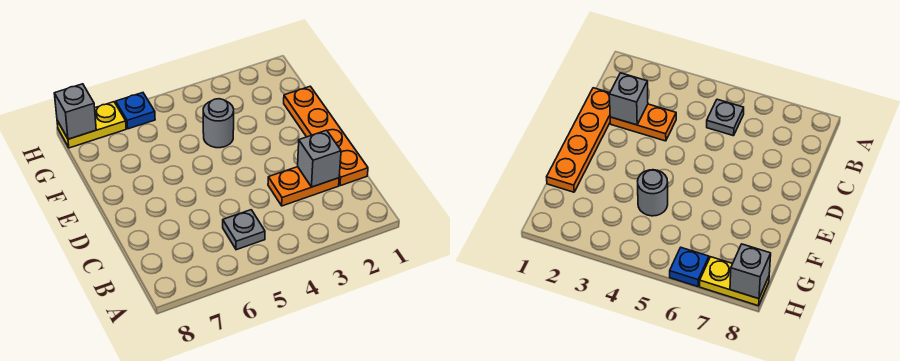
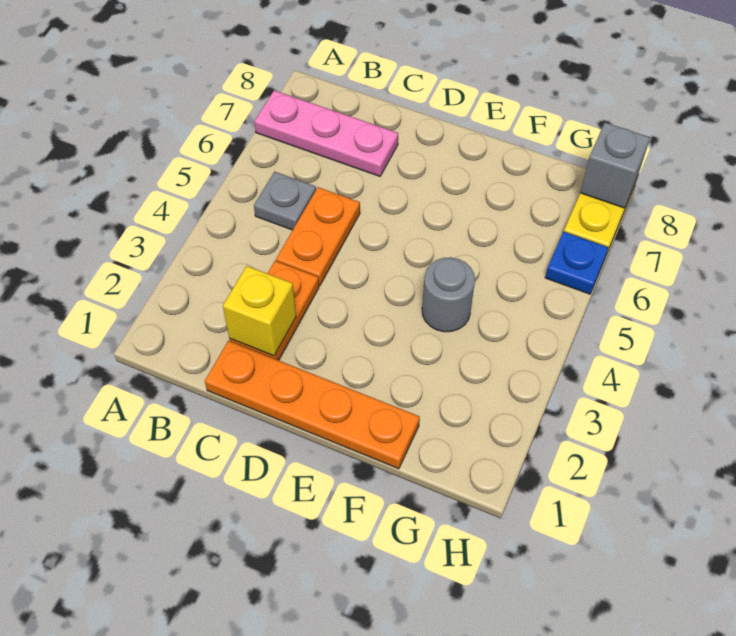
none -> pink plate A7:C7 level 1
grey brick C2 level 2 -> yellow brick C2 level 2
none -> orange plate C4:C5 level 1

